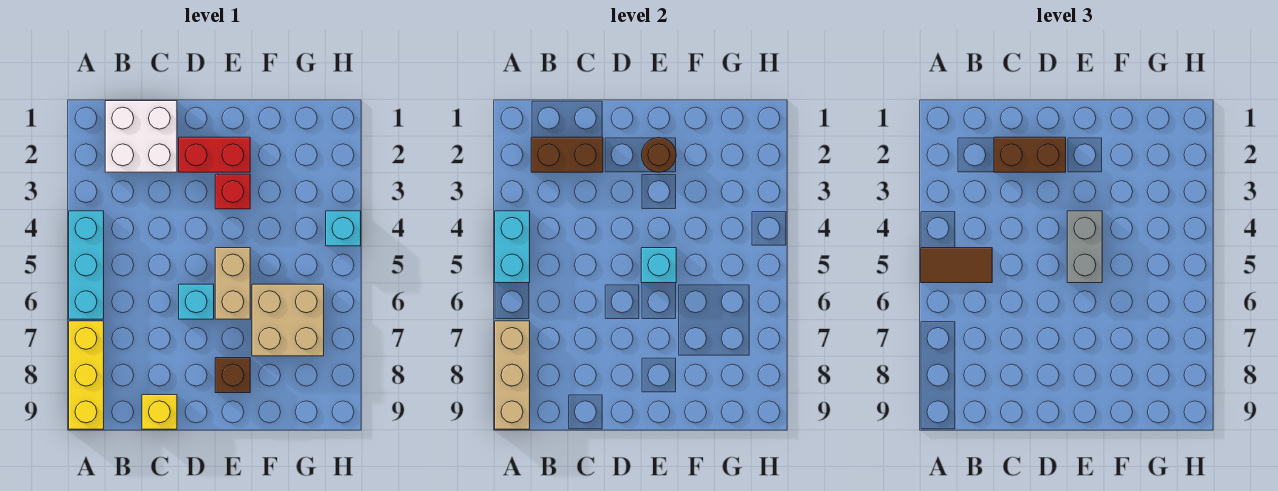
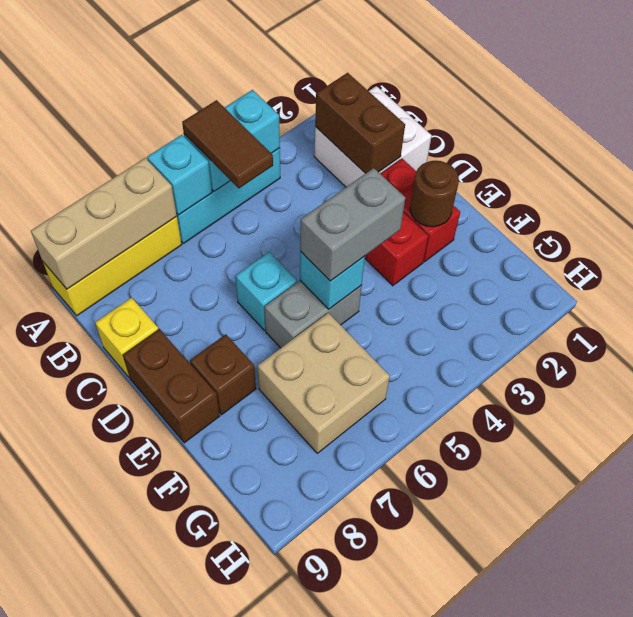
brown brick C2:D2 level 3 -> brown brick D9:E9 level 1
tan brick E5:E6 level 1 -> grey brick E5:E6 level 1
cyan brick H4 level 1 -> cyan brick A6 level 2

